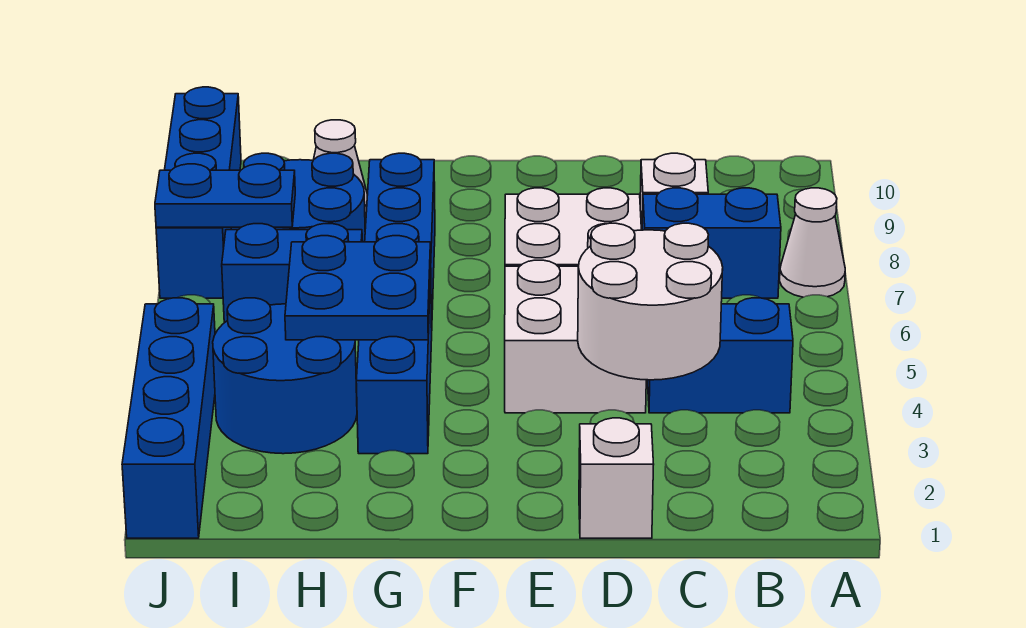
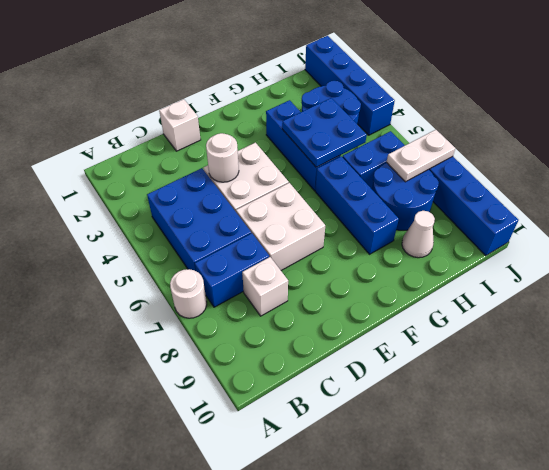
white cone A7 level 1 -> white round brick A7 level 1
blue brick B4:C4 level 1 -> blue brick B4:C6 level 1
white round brick C3:D4 level 2 -> white round brick D4 level 2
blue plate I7:J7 level 2 -> white plate I7:J7 level 2

